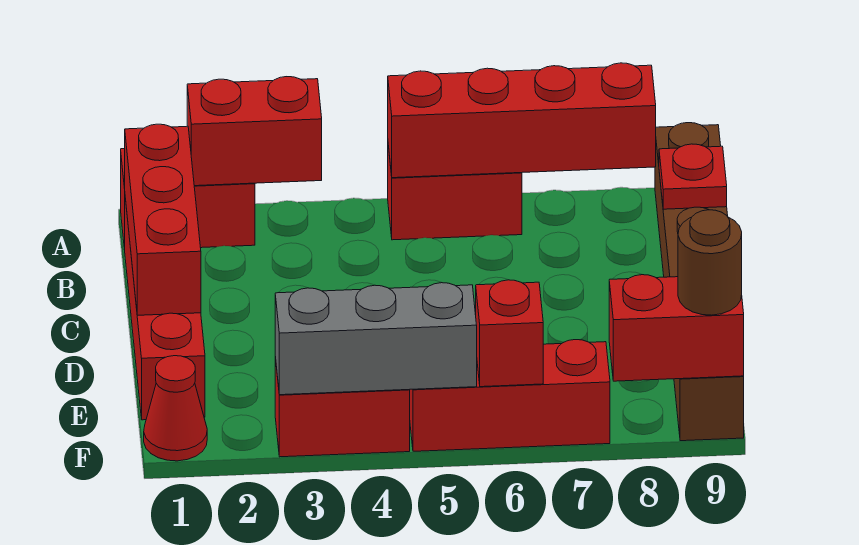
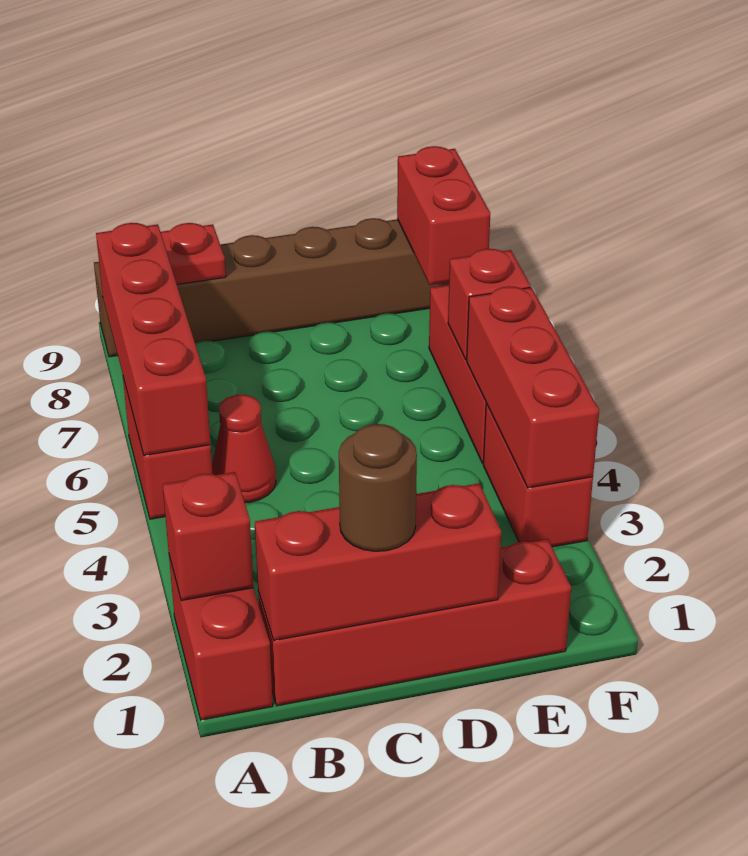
red brick A2:A3 level 2 -> red brick A2 level 2
red cone F1 level 1 -> red cone B5 level 1
grey brick F3:F5 level 2 -> red brick F3:F5 level 2
brown round brick F9 level 3 -> brown round brick C1 level 3

